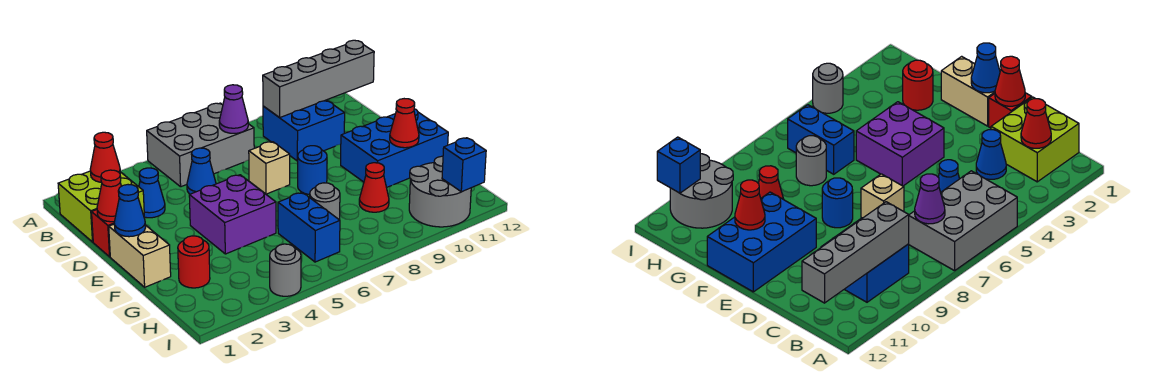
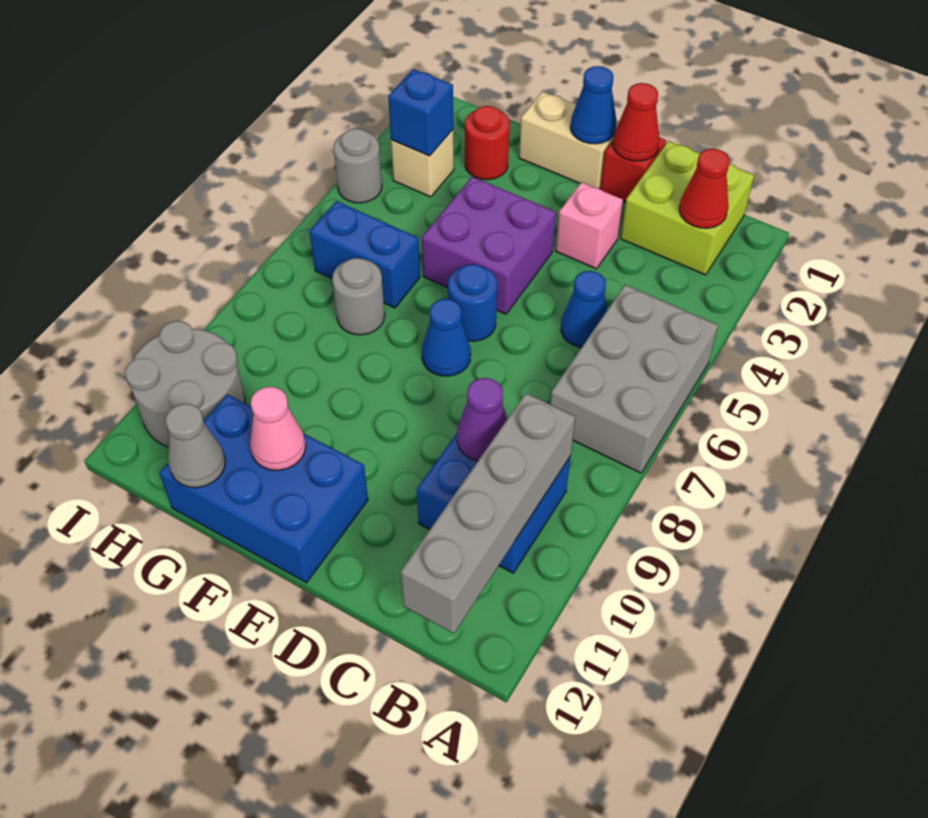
purple cone B7 level 2 -> purple cone C9 level 2
blue cone C3 level 1 -> blue cone E7 level 1
none -> pink brick D3 level 1
tan brick D7 level 1 -> tan brick H3 level 1
blue round brick E8 level 1 -> blue round brick E6 level 1
blue brick E10:F12 level 1 -> blue brick E11:G12 level 1
red cone F11 level 2 -> pink cone F11 level 2
red cone G9 level 1 -> none
none -> grey cone G12 level 2
blue brick I11 level 2 -> blue brick H3 level 2

